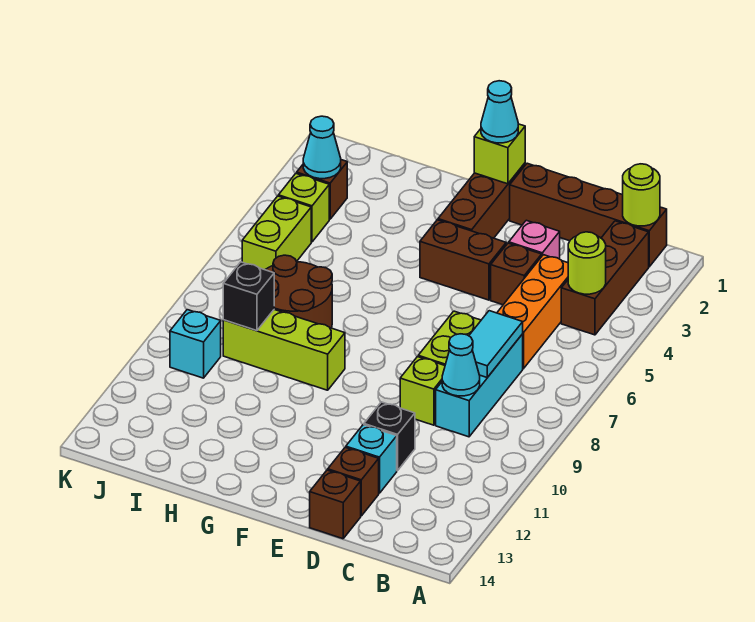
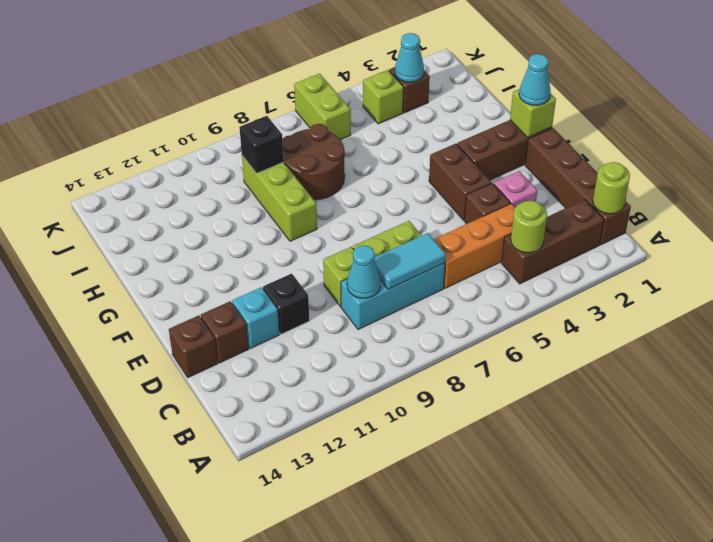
lime brick J5:J6 level 1 -> lime brick J6:K6 level 1
cyan brick J10 level 1 -> none

